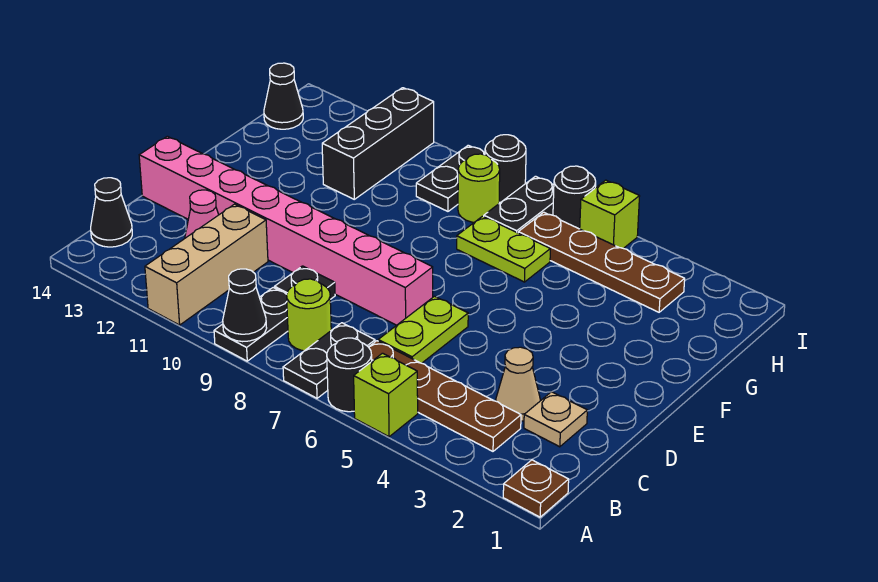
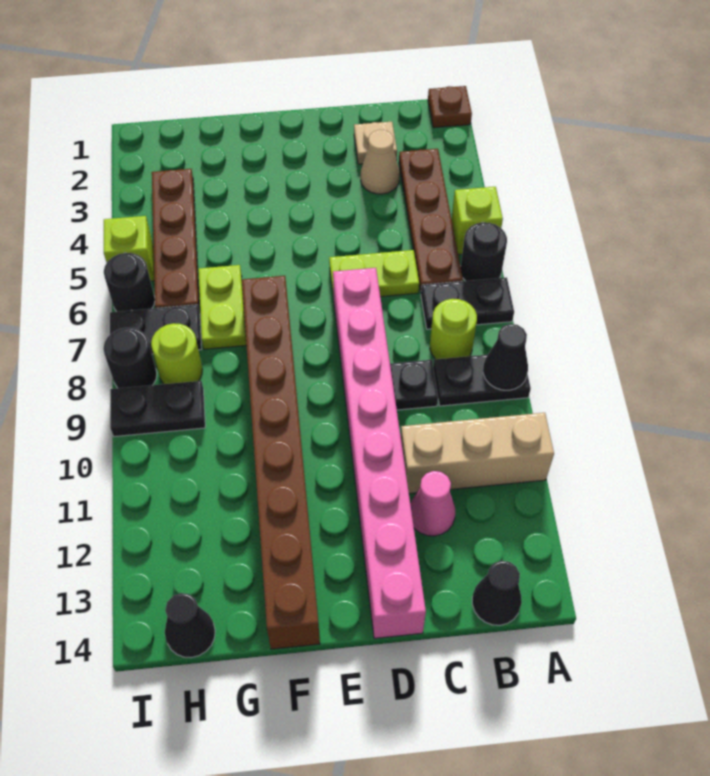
none -> brown brick F7:F14 level 1
black brick G11:I11 level 1 -> none

